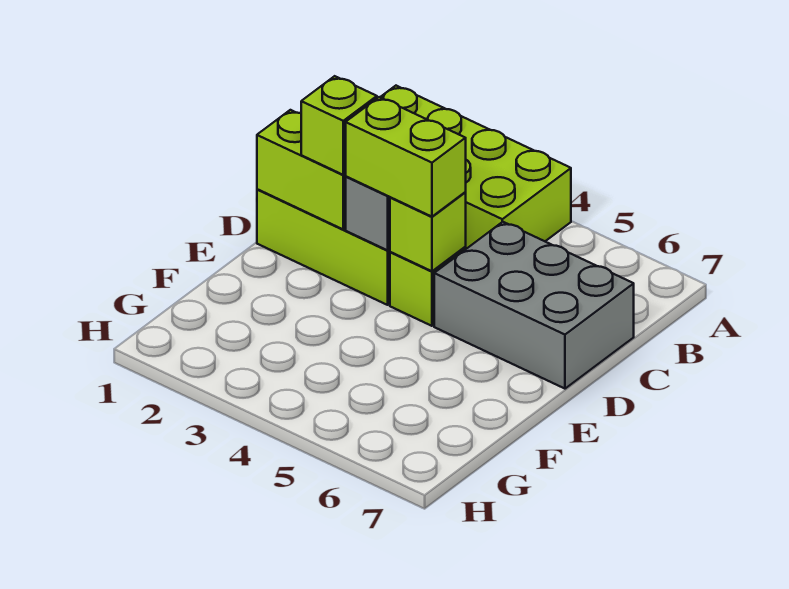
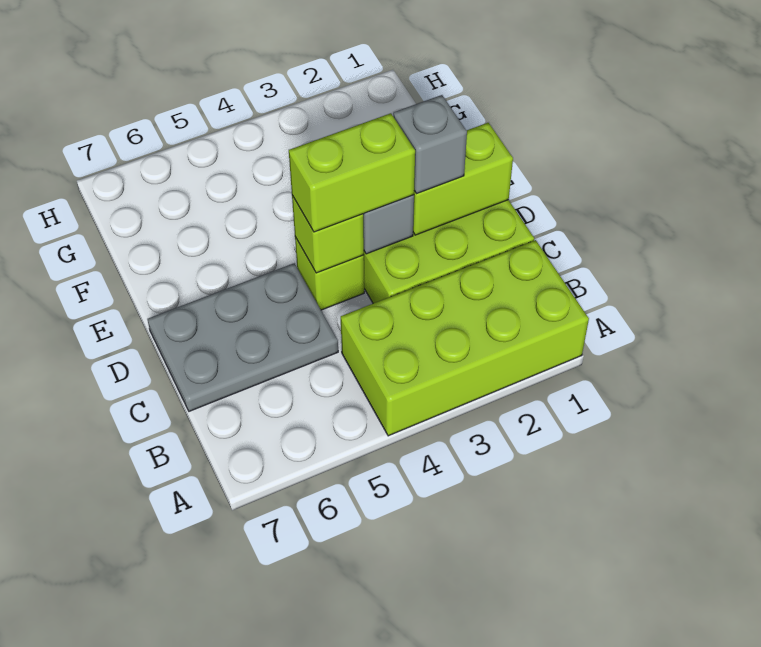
grey brick C5:D7 level 1 -> grey plate C5:D7 level 1
lime brick D2 level 3 -> grey brick D2 level 3

